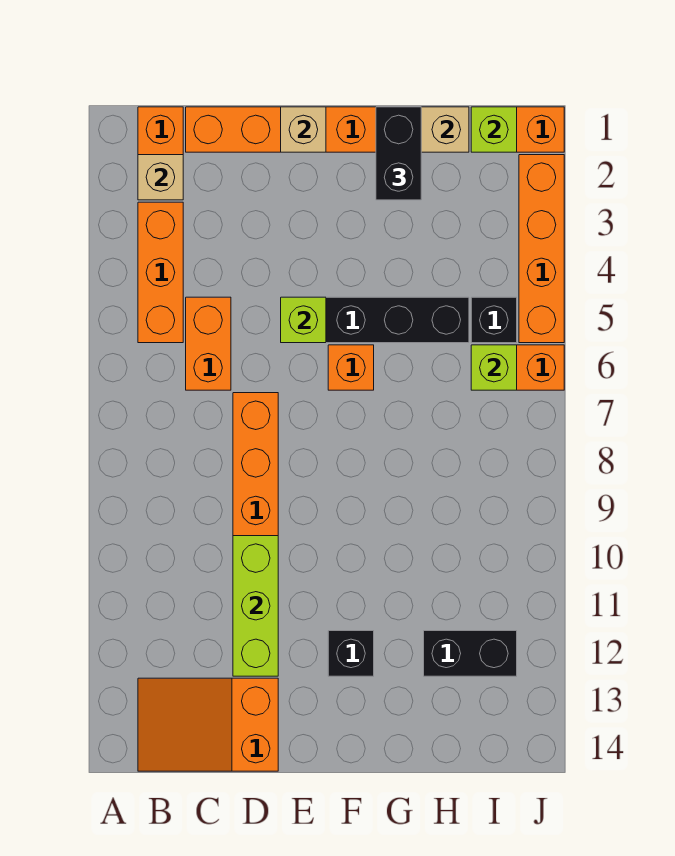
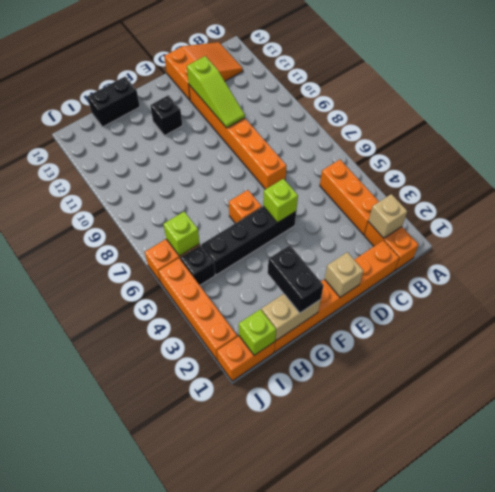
orange brick C5:C6 level 1 -> none
lime brick D10:D12 level 2 -> lime slope D10:D12 level 2 top 12
black brick H12:I12 level 1 -> black brick G14:H14 level 1

